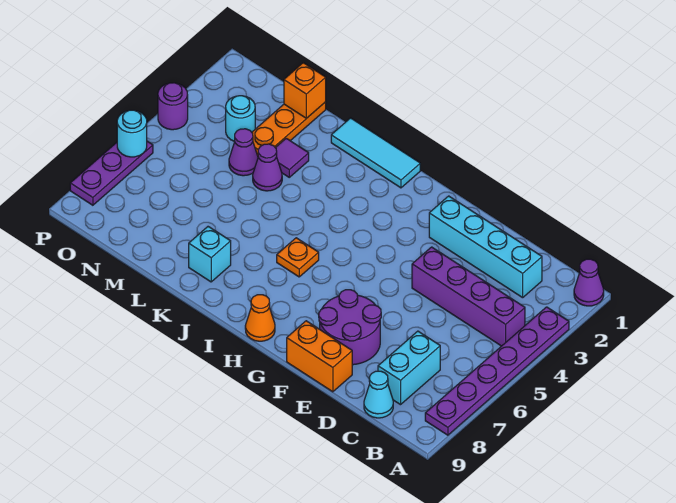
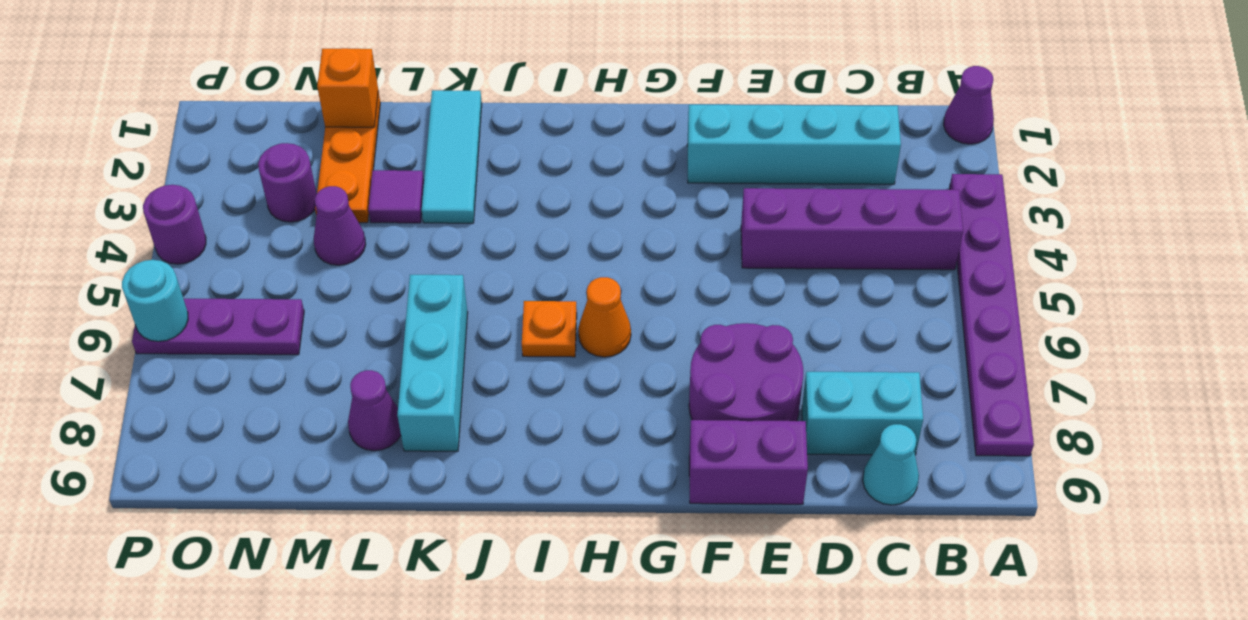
cyan brick C7:C8 level 1 -> cyan brick C8:D8 level 1
orange brick E9:F9 level 1 -> purple brick E9:F9 level 1
orange cone H9 level 1 -> orange cone H6 level 1
cyan tile I1:K1 level 1 -> cyan tile K1:K3 level 1
cyan brick K8 level 1 -> cyan brick K6:K8 level 1
purple cone L4 level 1 -> purple cone L8 level 1
cyan round brick N3 level 1 -> purple round brick N3 level 1
purple plate P6:P8 level 1 -> purple plate N6:P6 level 1

